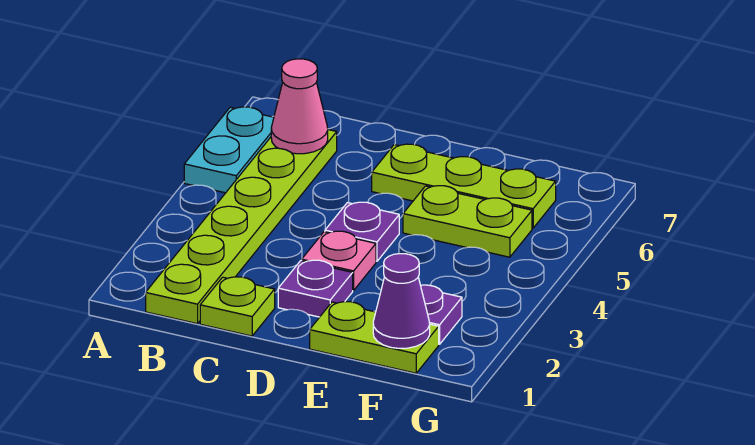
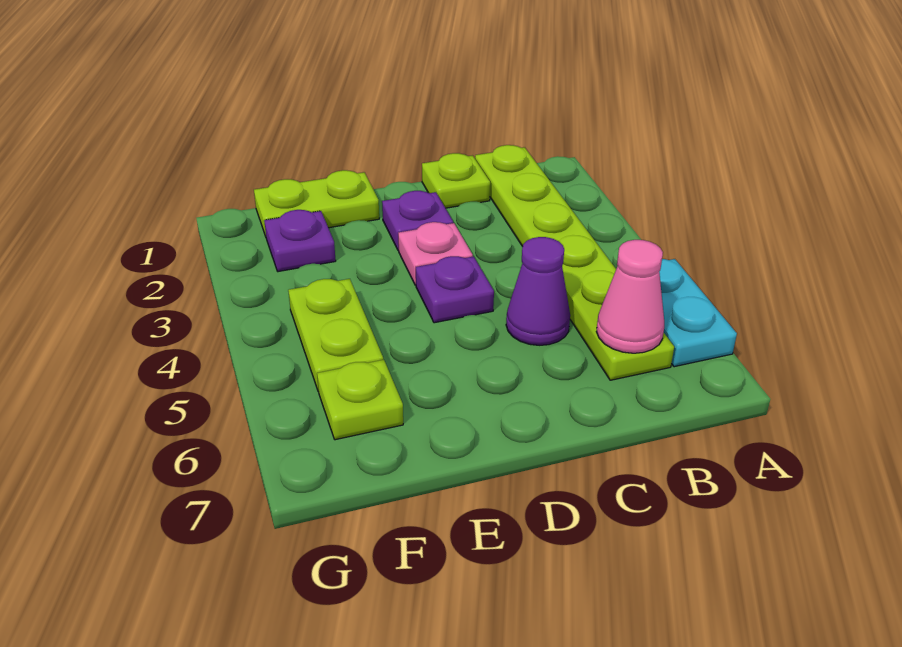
lime plate D6:F6 level 1 -> lime plate F6 level 1
lime plate E5:F5 level 1 -> lime plate F4:F5 level 1
purple cone F1 level 2 -> purple cone C5 level 1

